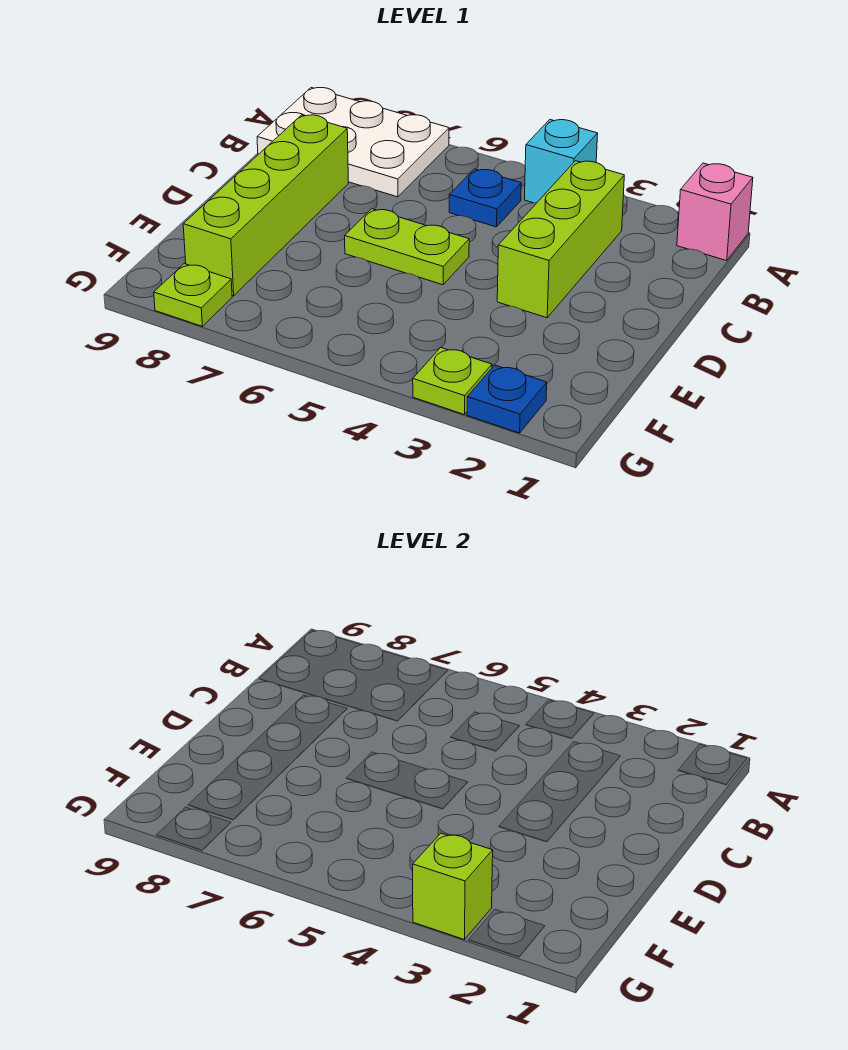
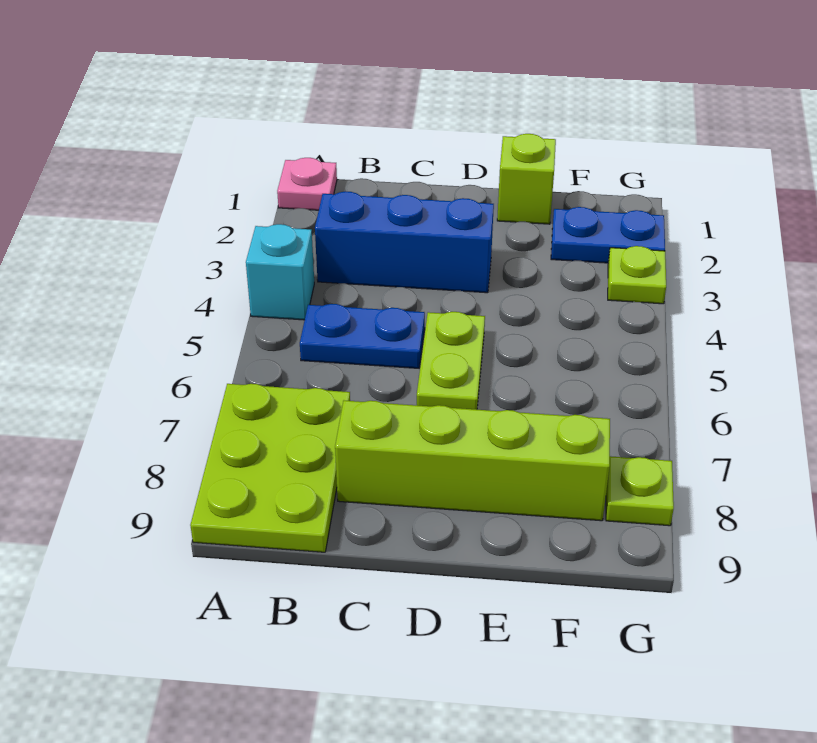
pink brick A1 level 1 -> pink plate A1 level 1
white plate A7:B9 level 1 -> lime plate A7:B9 level 1
lime brick B3:D3 level 1 -> blue brick B3:D3 level 1
blue plate B5 level 1 -> blue plate B5:C5 level 1
blue plate G2 level 1 -> blue plate F2:G2 level 1
lime brick G3 level 2 -> lime brick E1 level 1

